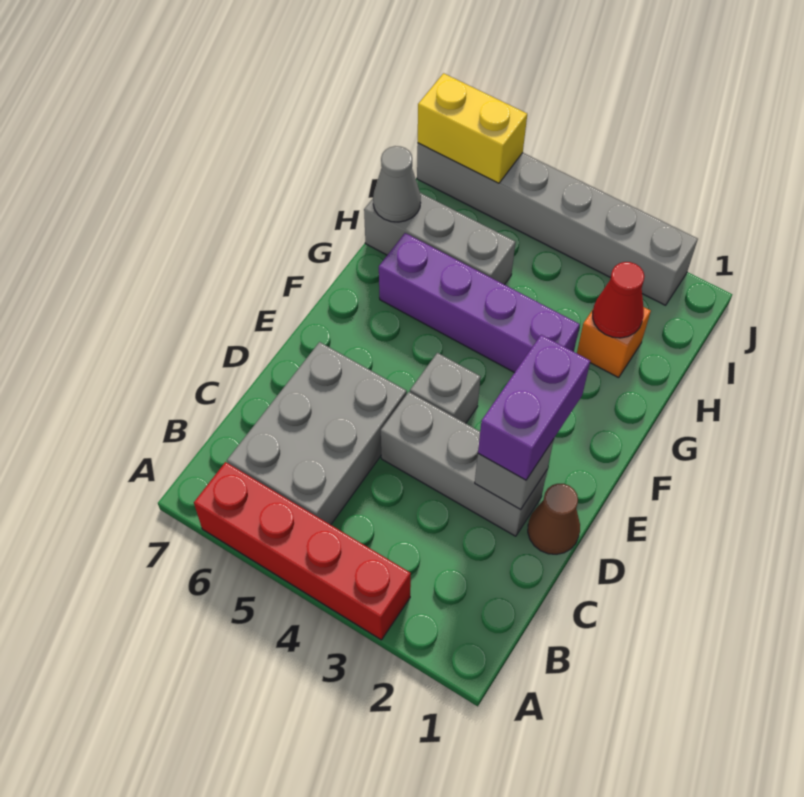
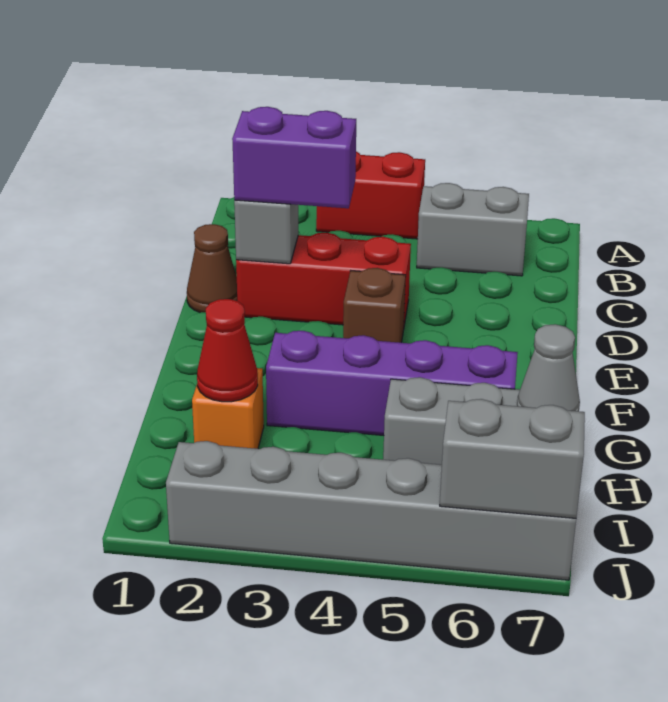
red brick A3:A6 level 1 -> red brick A3:A4 level 1
grey brick B5:D6 level 1 -> grey brick B5:B6 level 1
grey brick D2:D4 level 1 -> red brick D2:D4 level 1
purple brick D2:E2 level 3 -> purple brick D2:D3 level 3
grey brick E4 level 1 -> brown brick E4 level 1
yellow brick J6:J7 level 2 -> grey brick J6:J7 level 2

